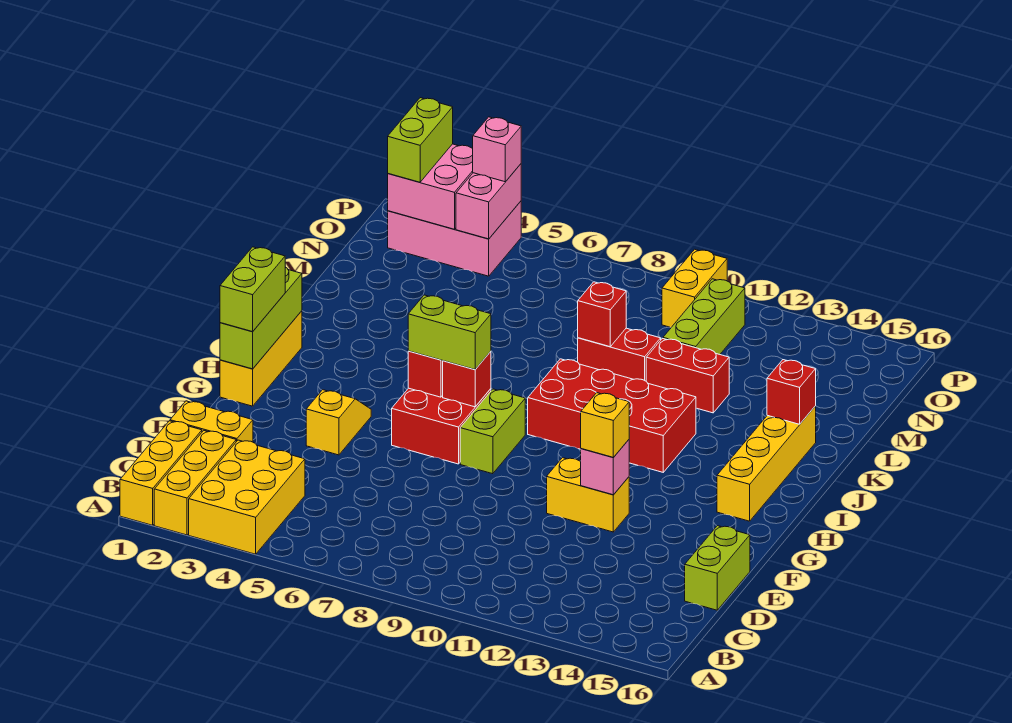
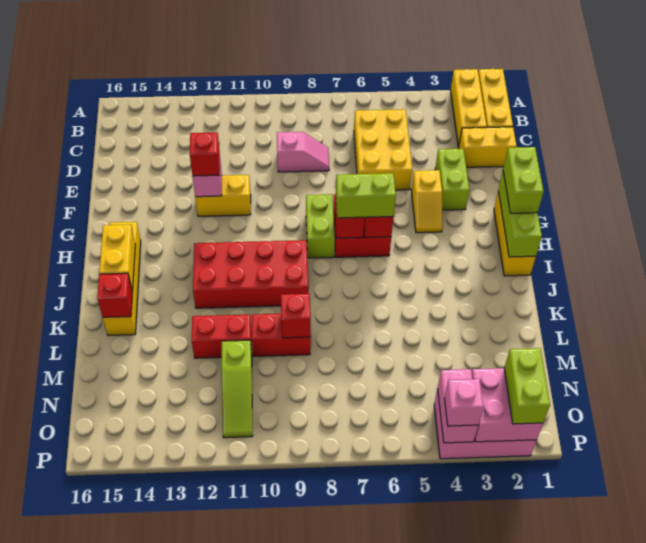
yellow brick A3:C4 level 1 -> yellow brick C5:E6 level 1
none -> pink slope D8:D9 level 1 top 9
lime brick D16:E16 level 1 -> lime brick E3:F3 level 1
yellow brick F12 level 3 -> red brick F12 level 3
lime brick M11:O11 level 1 -> lime slope M11:O11 level 1 top M
yellow brick O10:P10 level 1 -> yellow brick I15:J15 level 2

